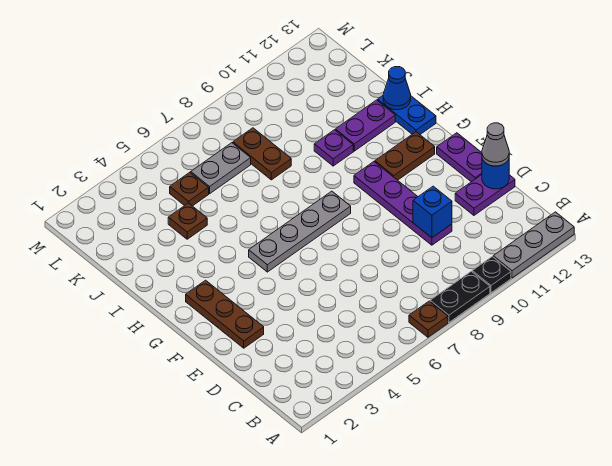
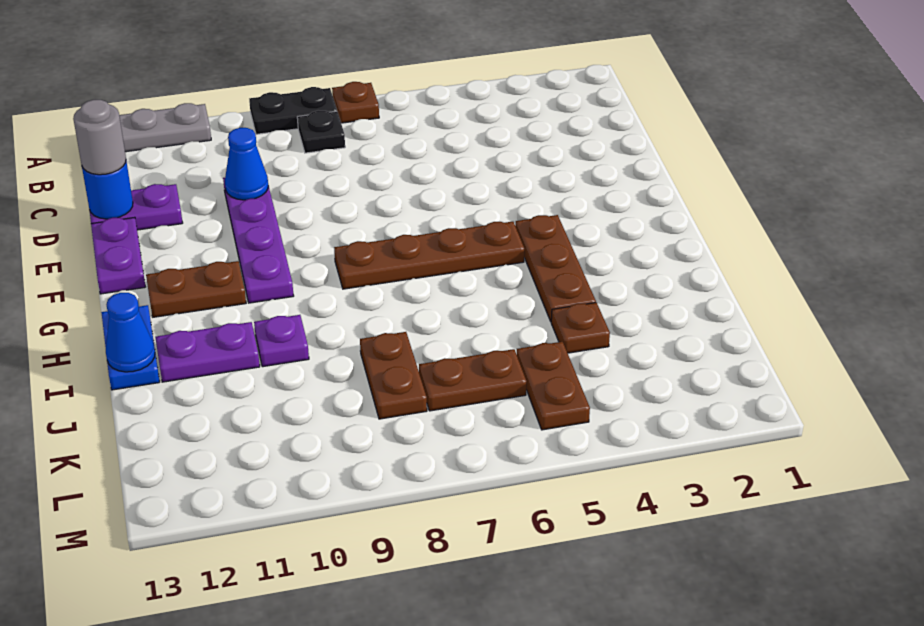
black plate A10 level 1 -> black plate B8 level 1
blue brick D10 level 2 -> blue cone D10 level 2
grey cone D13 level 3 -> grey round brick D13 level 3
brown plate E2:G2 level 1 -> brown plate G4:I4 level 1
grey plate G5:G8 level 1 -> brown plate G5:G8 level 1
brown plate K5 level 1 -> brown plate K5:L5 level 1
grey plate K6:K7 level 1 -> brown plate K6:K7 level 1

